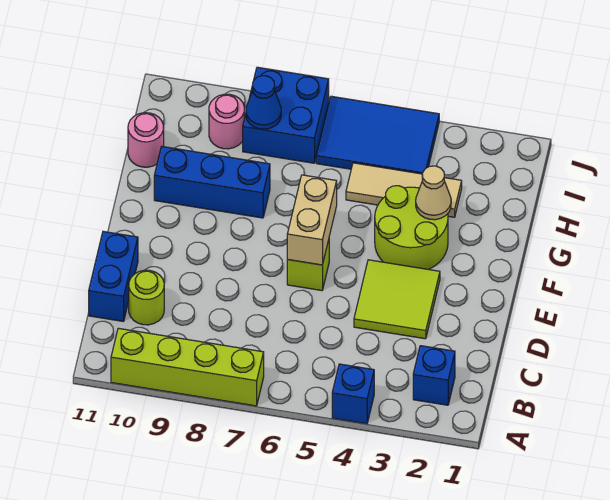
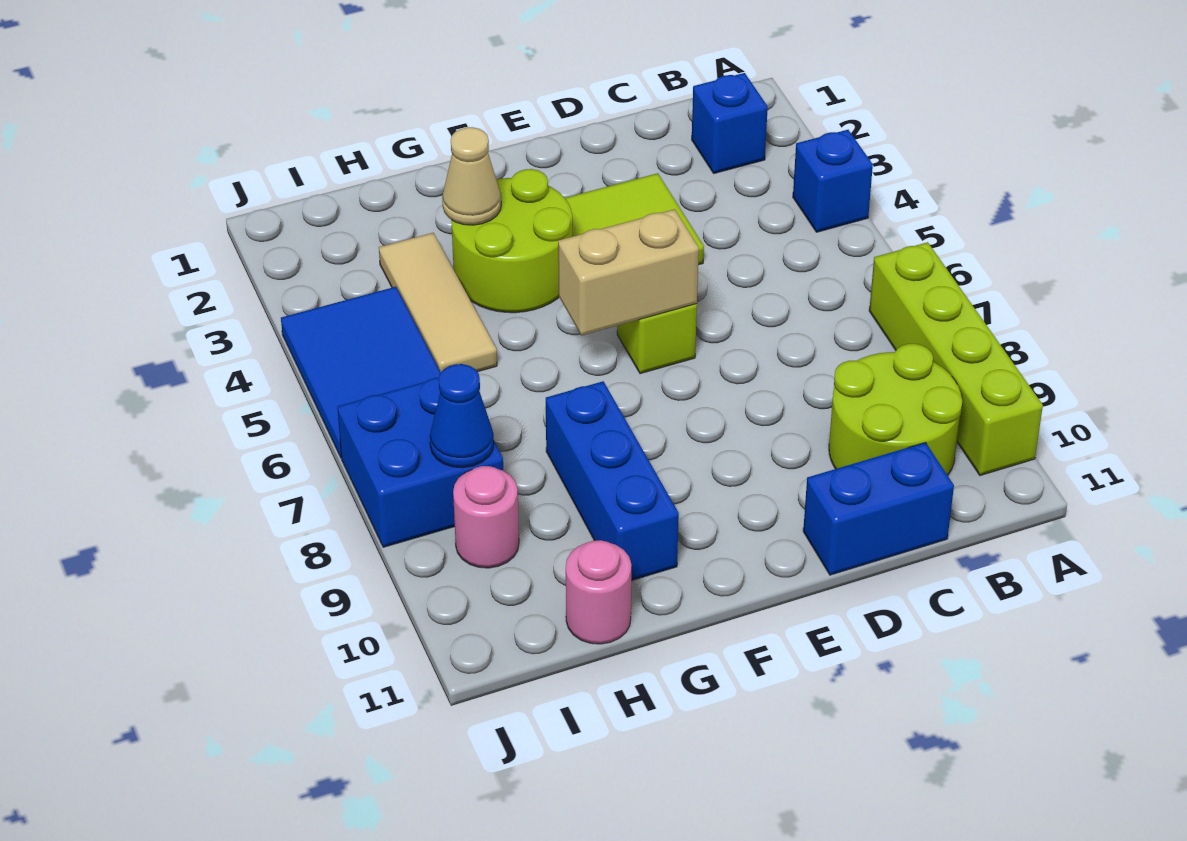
lime round brick C10 level 1 -> lime round brick B9:C10 level 1

